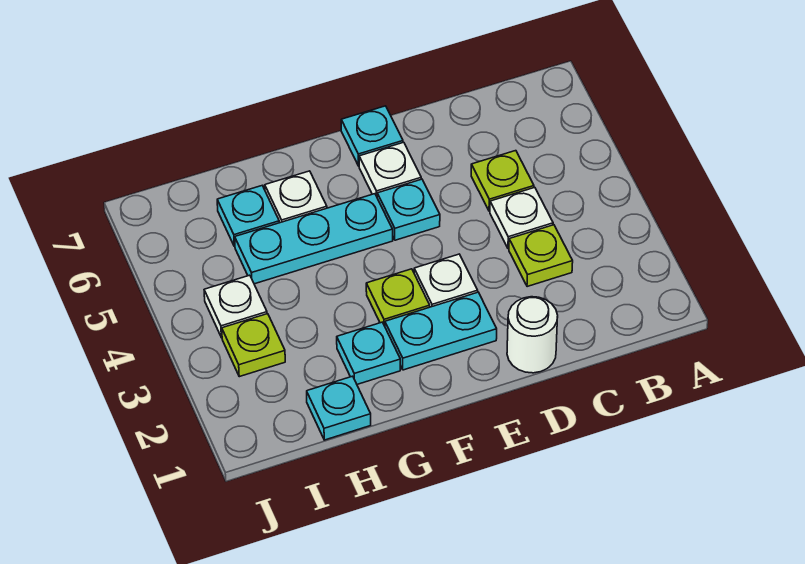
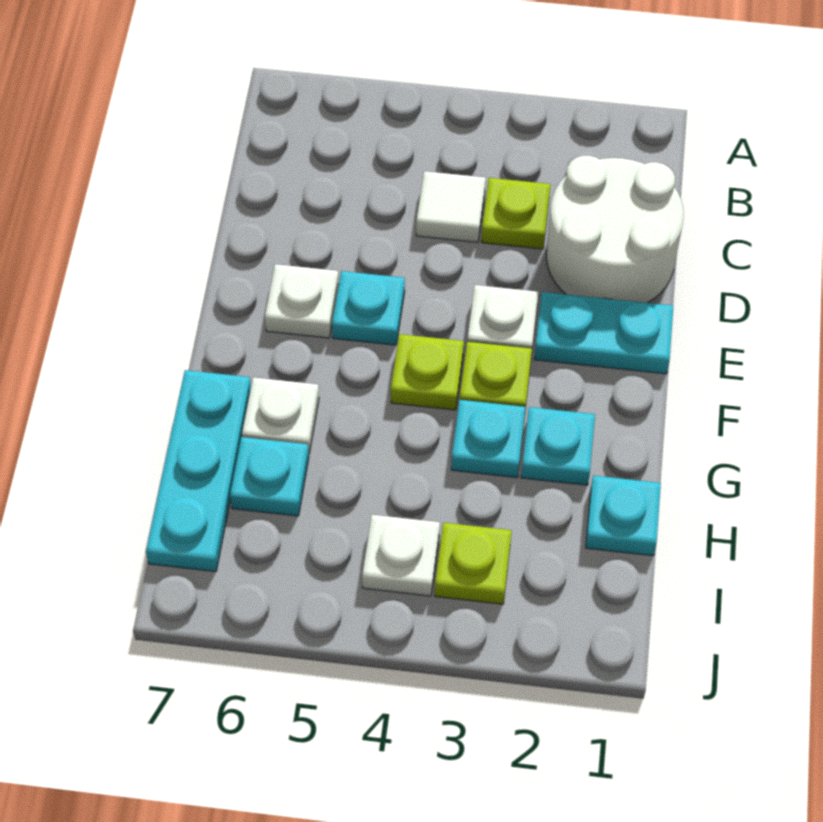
white plate C4 level 1 -> white tile C4 level 1
lime plate C5 level 1 -> lime plate F4 level 1
white round brick D1 level 1 -> white round brick C1:D2 level 1
cyan plate E2:F2 level 1 -> cyan plate E1:E2 level 1
cyan plate E7 level 1 -> cyan plate G3 level 1
cyan plate F5:H5 level 1 -> cyan plate G7:I7 level 1

